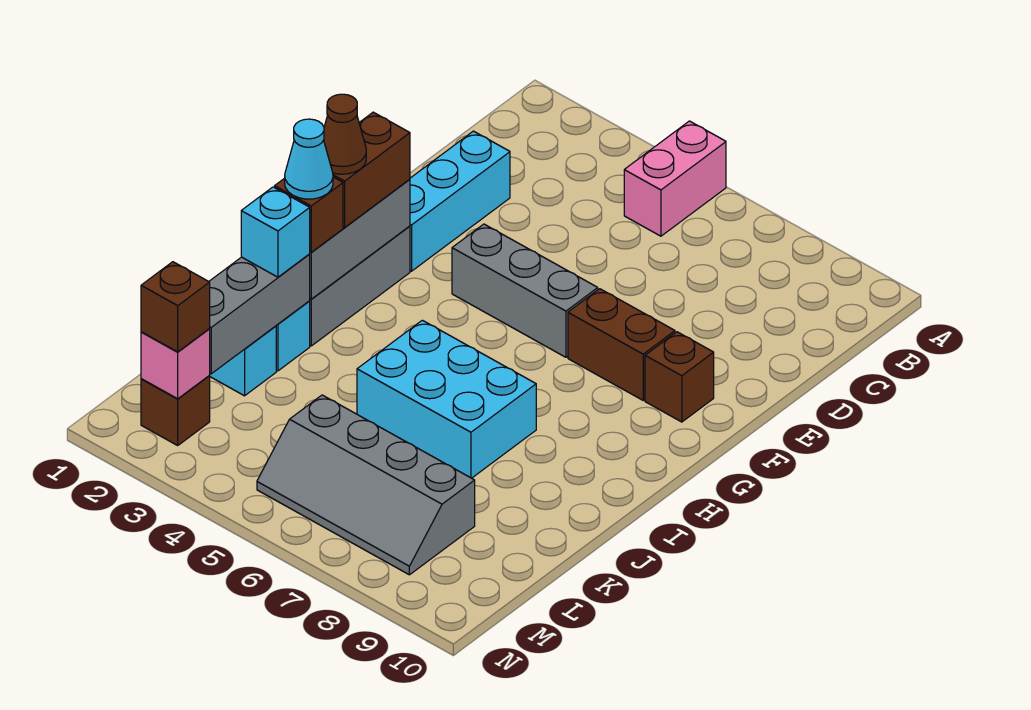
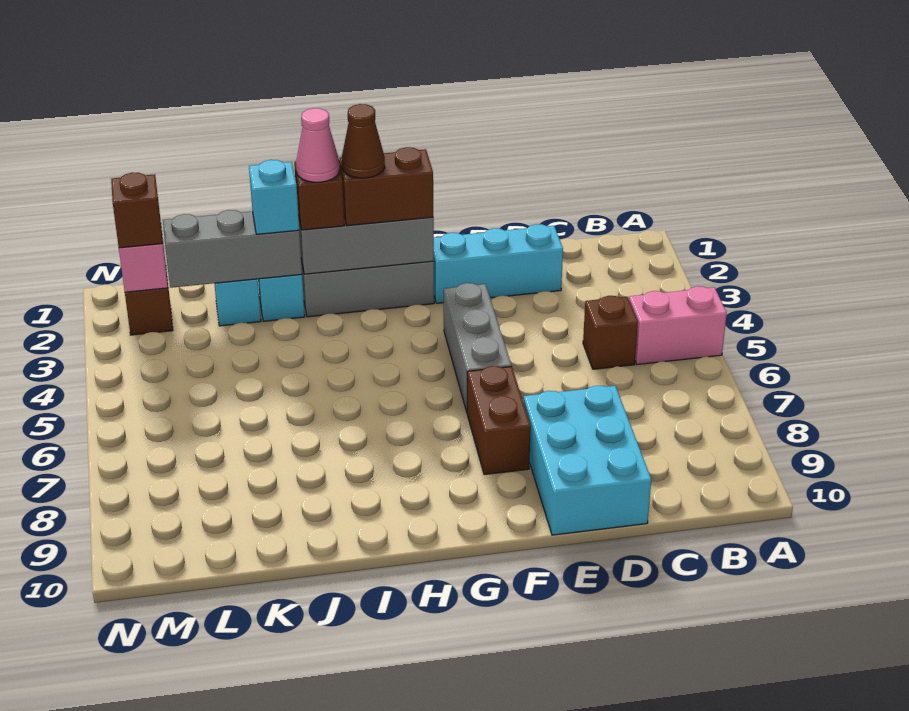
brown brick F9 level 1 -> brown brick C5 level 1
cyan cone I2 level 4 -> pink cone I2 level 4
cyan brick I5:J7 level 1 -> cyan brick D8:E10 level 1
grey slope L5:M8 level 1 top L -> none

